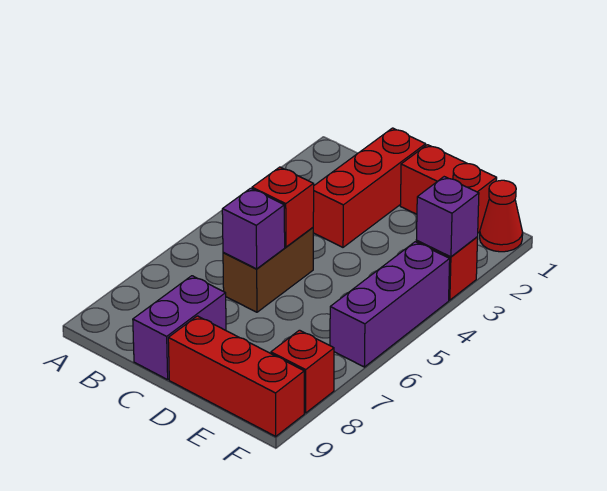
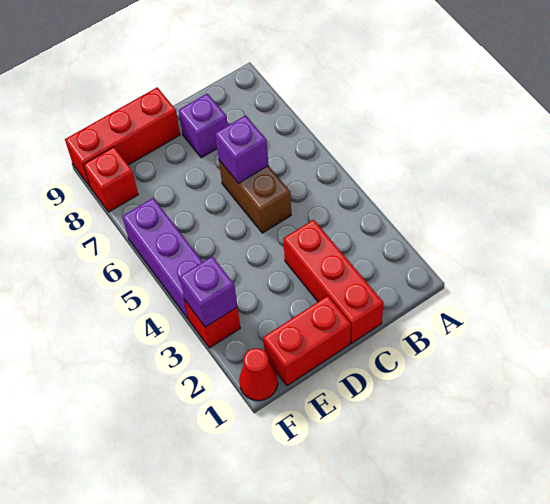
red brick C5 level 2 -> none
purple brick C8:C9 level 1 -> purple brick C8 level 1

